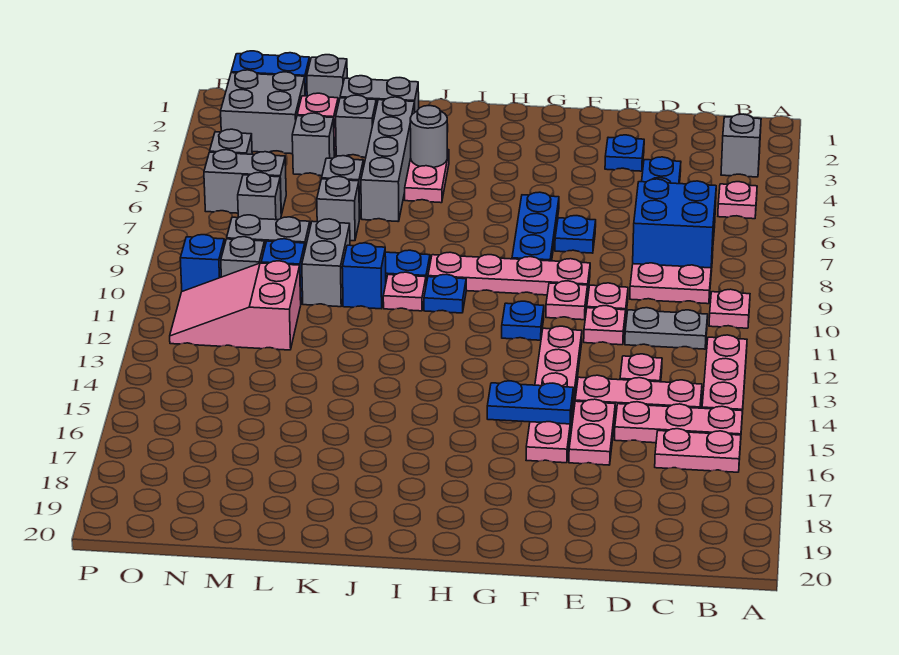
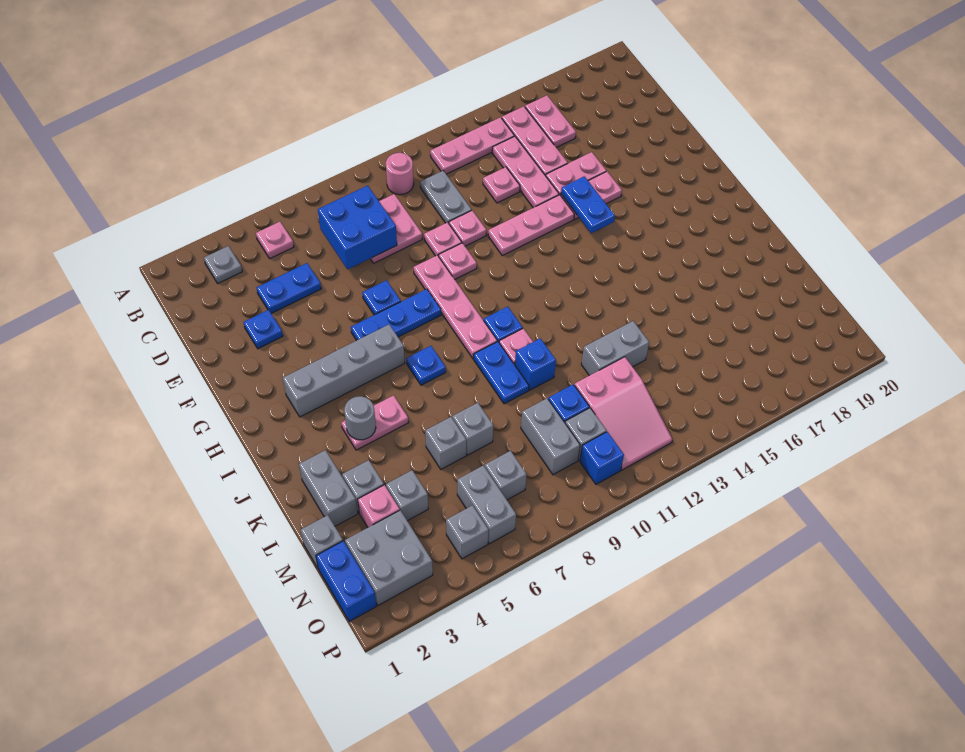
grey brick B3 level 1 -> grey plate B3 level 1
pink plate B10 level 1 -> pink round brick B10 level 1
blue plate G11 level 1 -> blue plate I7 level 1
grey brick K3:K6 level 1 -> grey brick H3:H6 level 1
grey brick L9:L10 level 1 -> grey brick L12:L13 level 1

